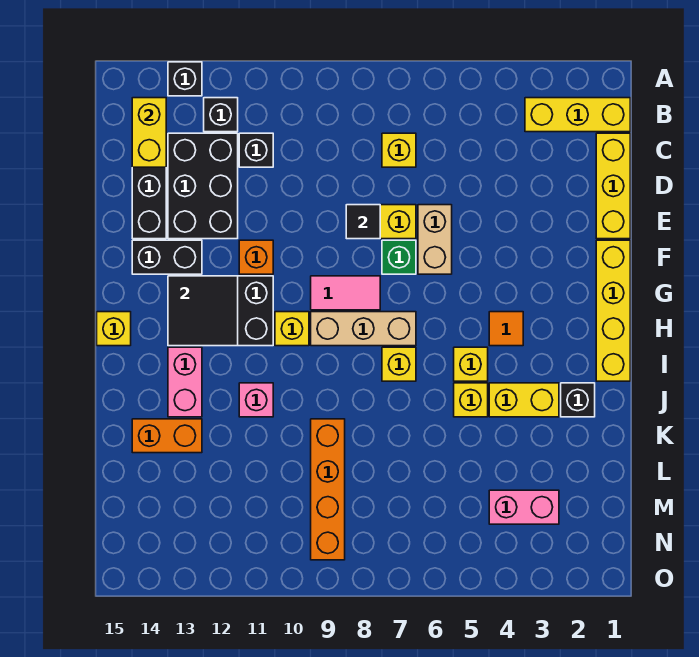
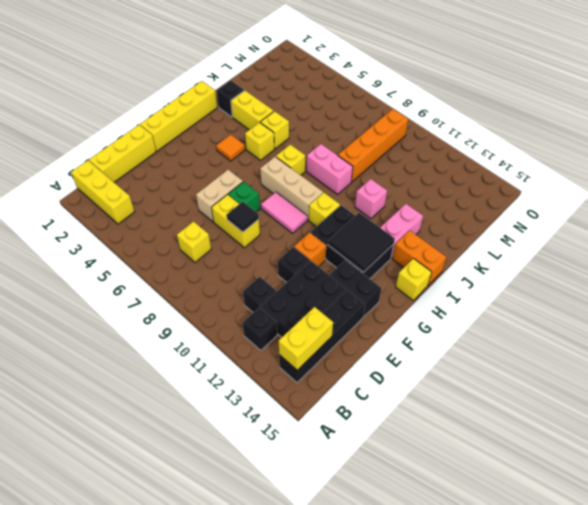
black brick A13 level 1 -> black brick E11 level 1
orange brick K13:K14 level 1 -> orange brick I14:I15 level 1
pink brick M3:M4 level 1 -> pink brick J8:J9 level 1

